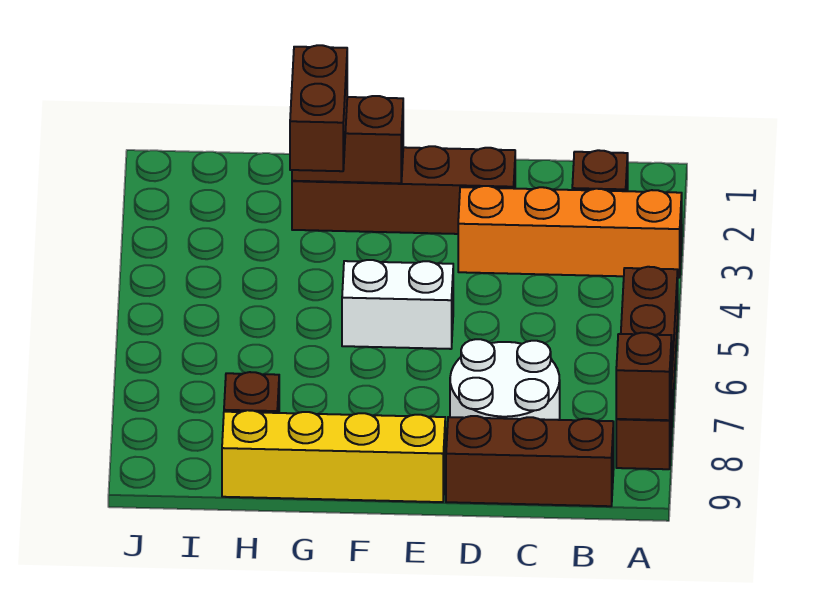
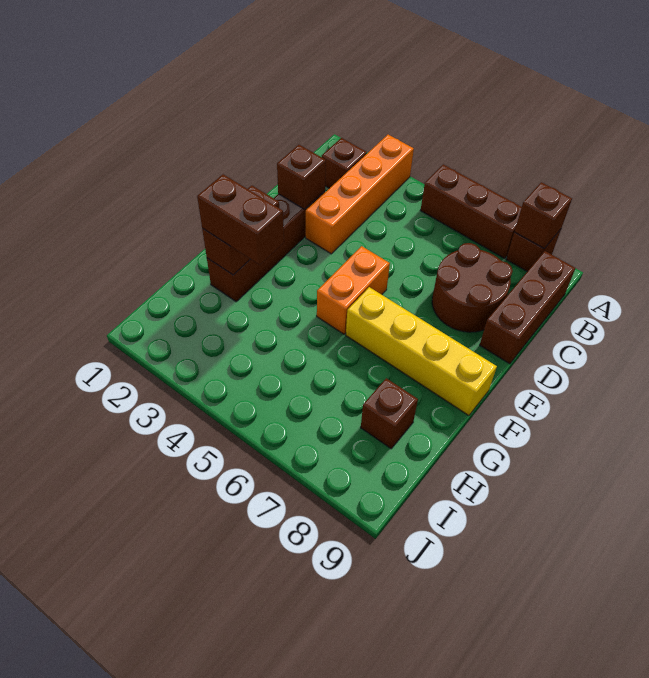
white round brick C7:D8 level 1 -> brown round brick C7:D8 level 1
none -> brown brick D2 level 2
white brick E5:F5 level 1 -> orange brick E5:F5 level 1
yellow brick E9:H9 level 1 -> yellow brick F6:F9 level 1

